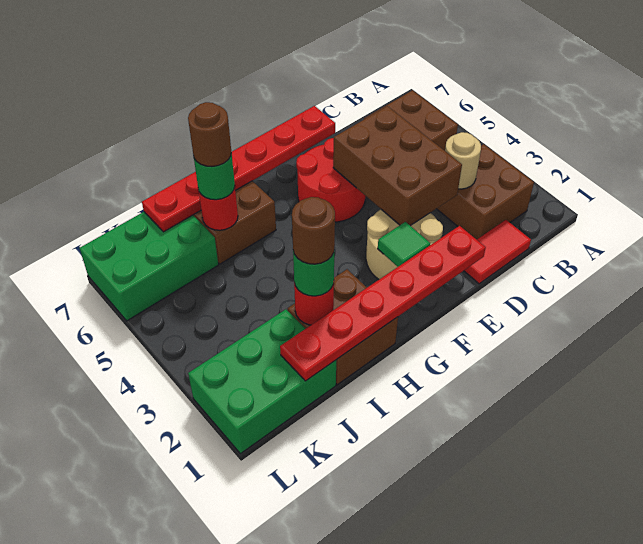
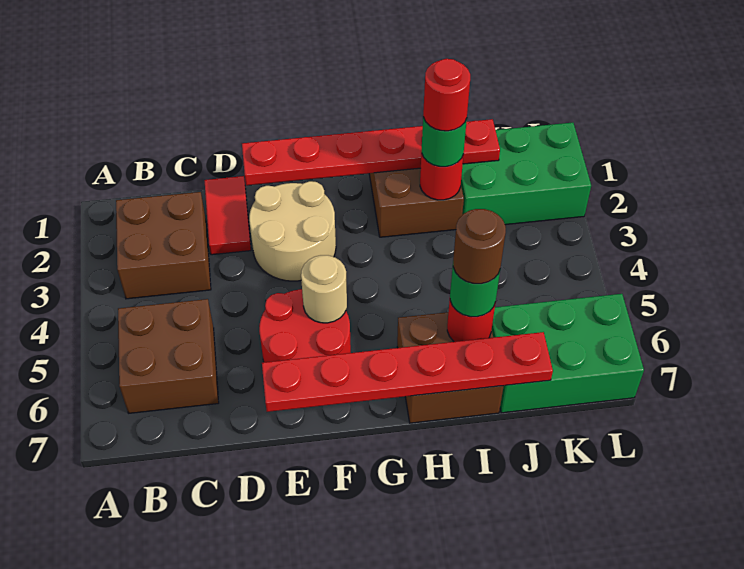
red tile C1:D1 level 1 -> red tile D1:D2 level 1
tan round brick C3 level 2 -> tan round brick F5 level 2
brown brick D3:E5 level 2 -> none
green tile F2 level 2 -> none
brown round brick I2 level 4 -> red round brick I2 level 4

